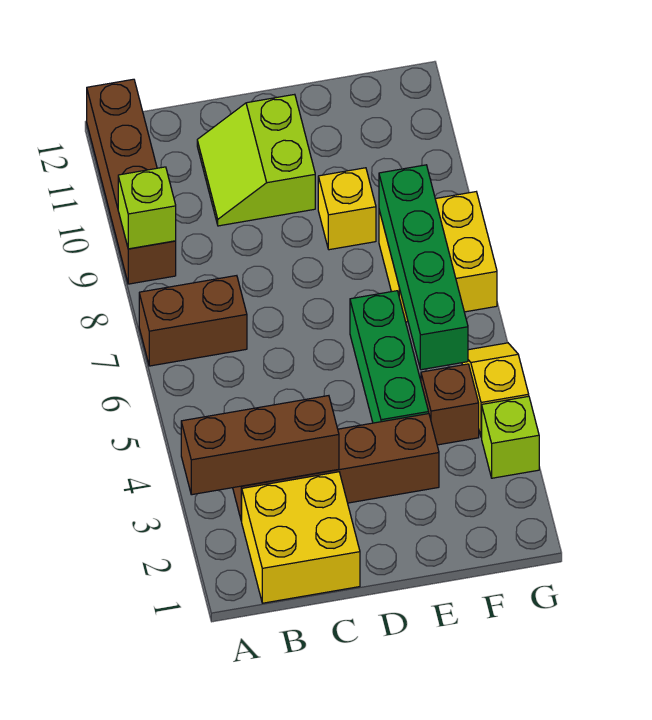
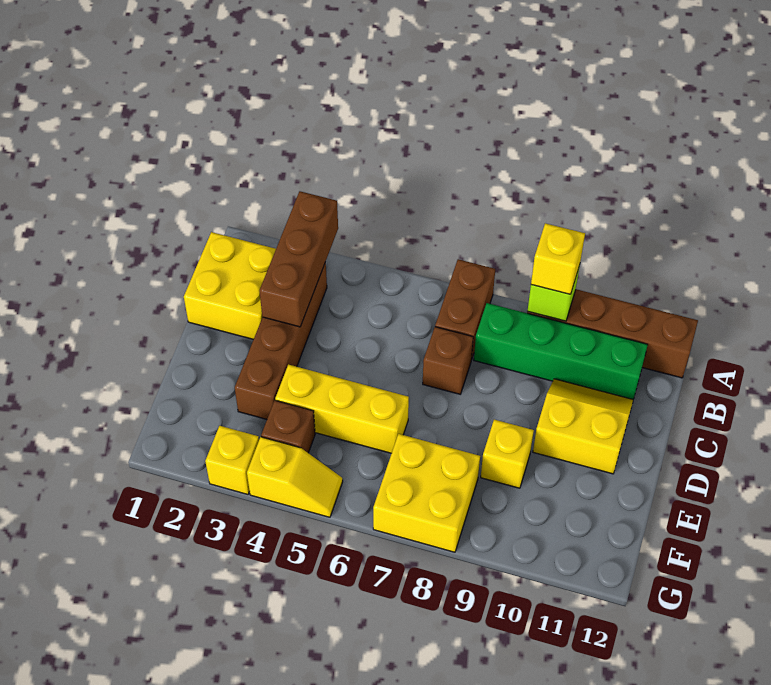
none -> yellow brick A9 level 3
none -> brown brick C7 level 1
lime slope C10:D11 level 1 top D -> yellow slope C10:D11 level 1 top D
green brick E4:E6 level 1 -> yellow brick E4:E6 level 1
green brick F5:F8 level 2 -> green brick B8:B11 level 1
lime brick G3 level 1 -> yellow brick G3 level 1

